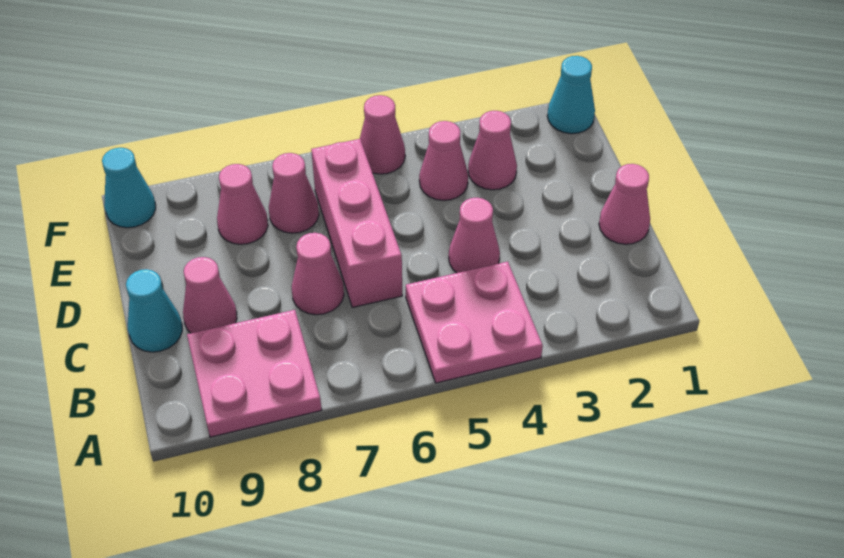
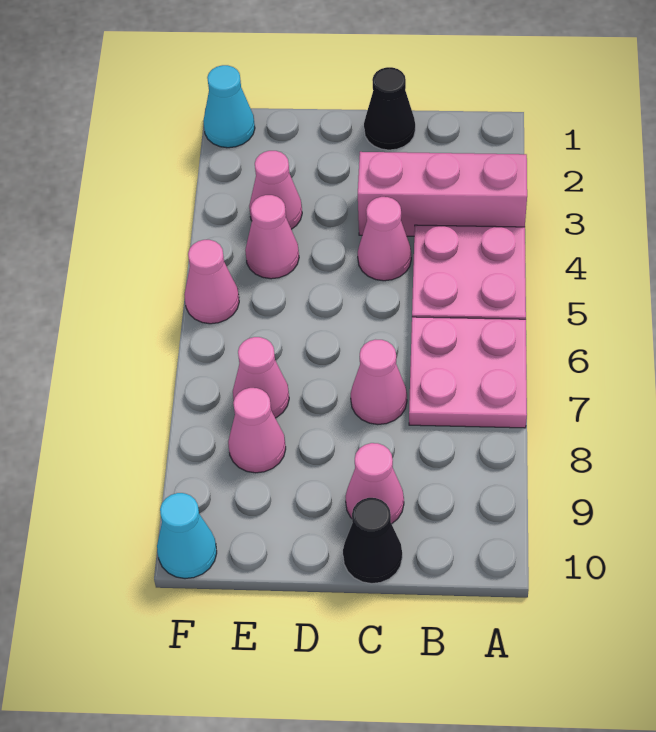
pink plate A8:B9 level 1 -> pink plate A6:B7 level 1
pink cone C1 level 1 -> black cone C1 level 1
pink brick C6:E6 level 1 -> pink brick A3:C3 level 1
cyan cone C10 level 1 -> black cone C10 level 1

